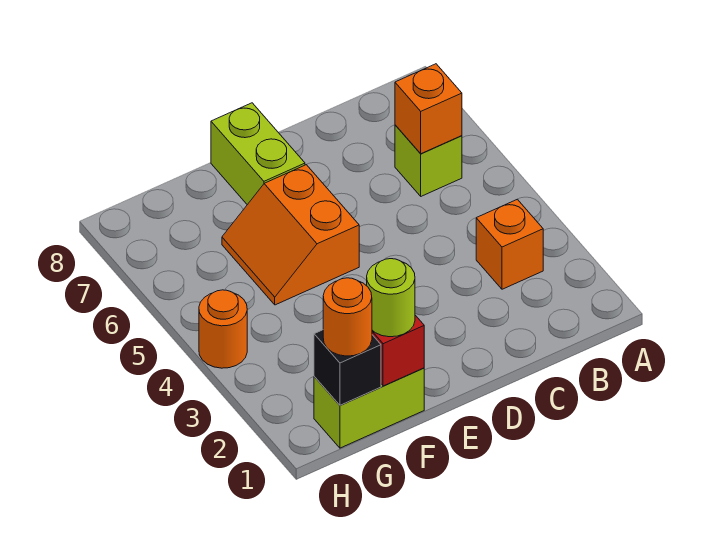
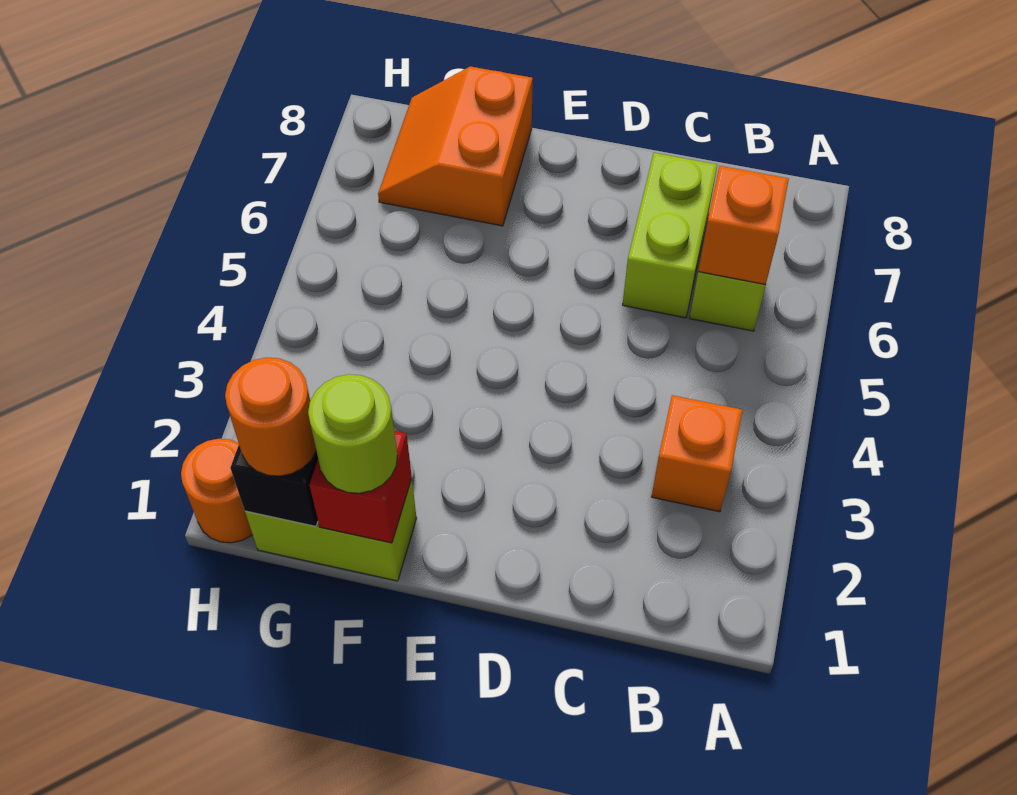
orange slope E5:F6 level 1 top E -> orange slope F7:G8 level 1 top F
lime brick E7:E8 level 1 -> lime brick C6:C7 level 1
orange round brick H4 level 1 -> orange round brick H1 level 1

